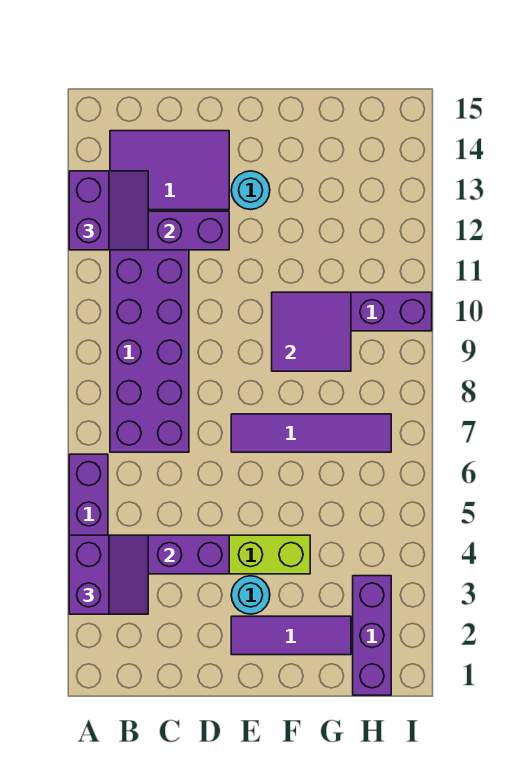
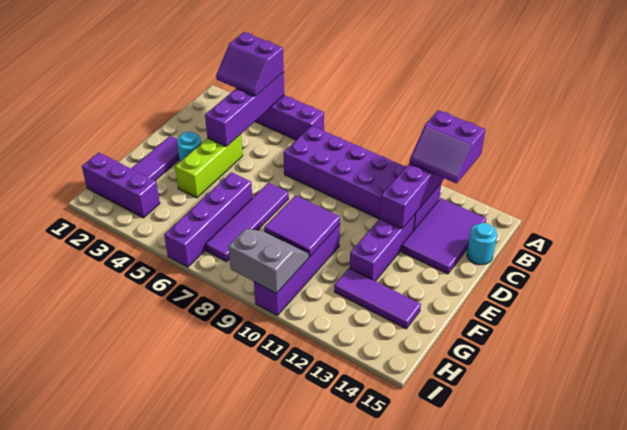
none -> purple brick D12:F12 level 1
cyan round brick E13 level 1 -> cyan round brick C15 level 1
none -> purple brick F6:I6 level 1
none -> purple tile G12:G14 level 1
none -> grey slope H9:I10 level 2 top I

